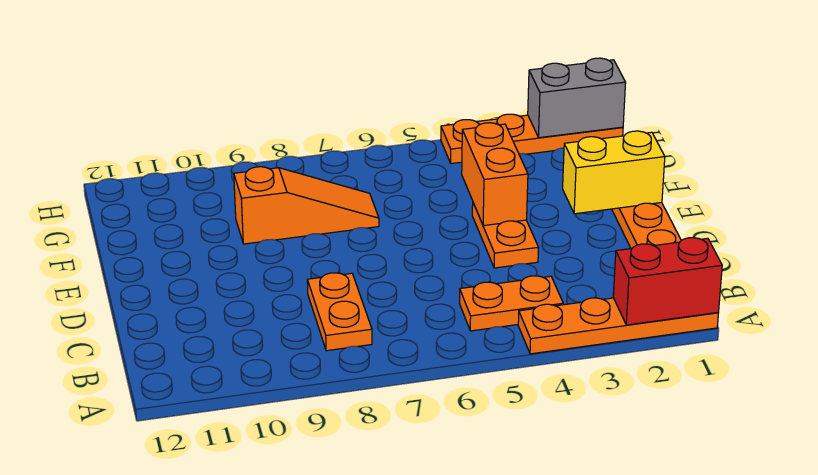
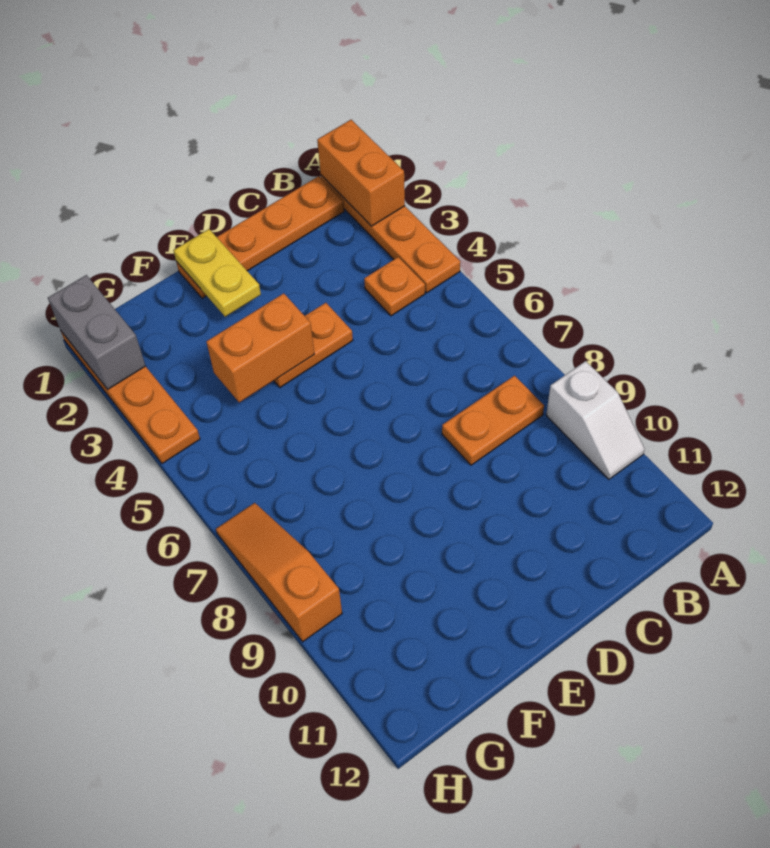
red brick A1:A2 level 2 -> orange brick A1:A2 level 2
none -> white slope A9:A10 level 1 top 9
orange plate B4:B5 level 1 -> orange plate B4 level 1
yellow brick E1:E2 level 2 -> yellow plate E1:E2 level 2
orange slope F7:F9 level 1 top 9 -> orange slope H7:H9 level 1 top 9

